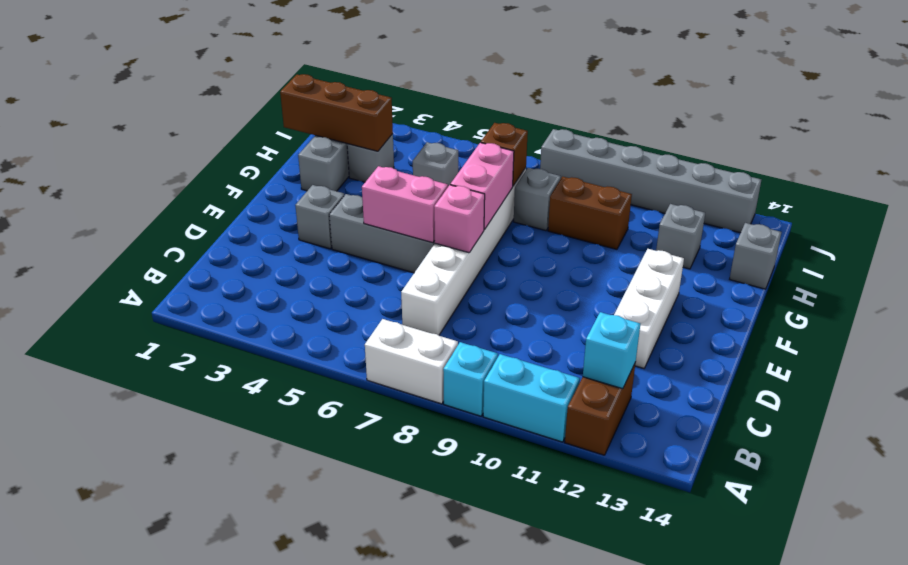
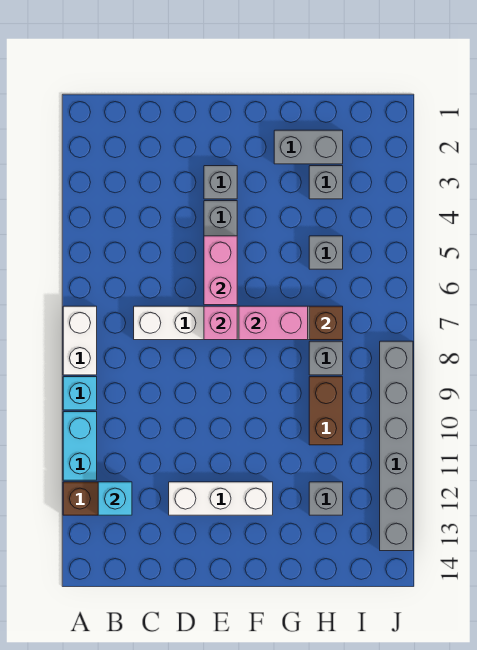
brown brick H1:H3 level 2 -> none
grey brick H14 level 1 -> none

